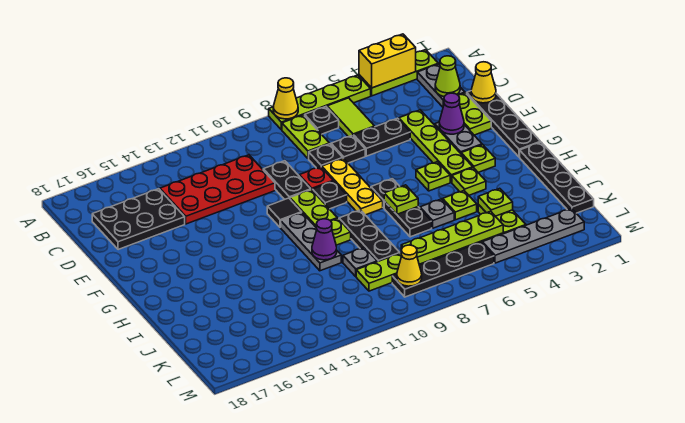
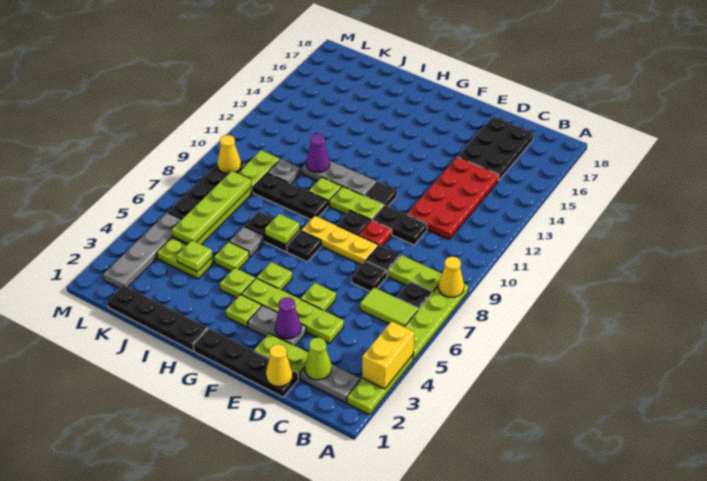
black plate D5:D6 level 1 -> none
none -> lime plate E5 level 1

